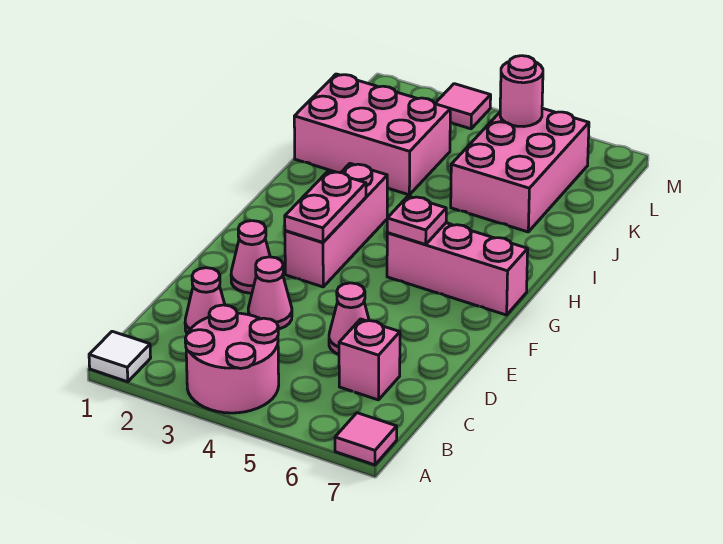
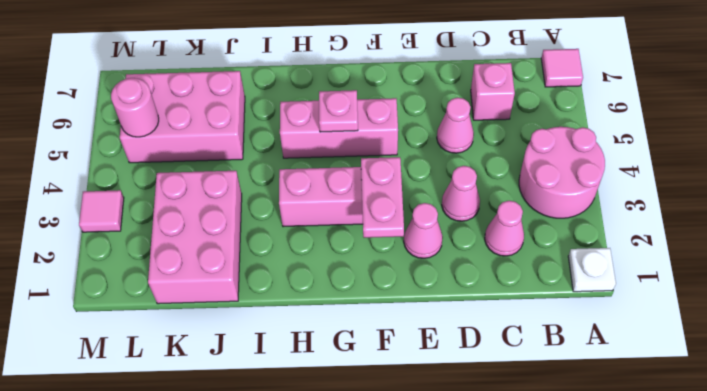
white tile A1 level 1 -> white plate A1 level 1
pink plate F3:G3 level 2 -> pink plate F2:F3 level 2
pink brick G5:G7 level 1 -> pink brick F5:H5 level 1

